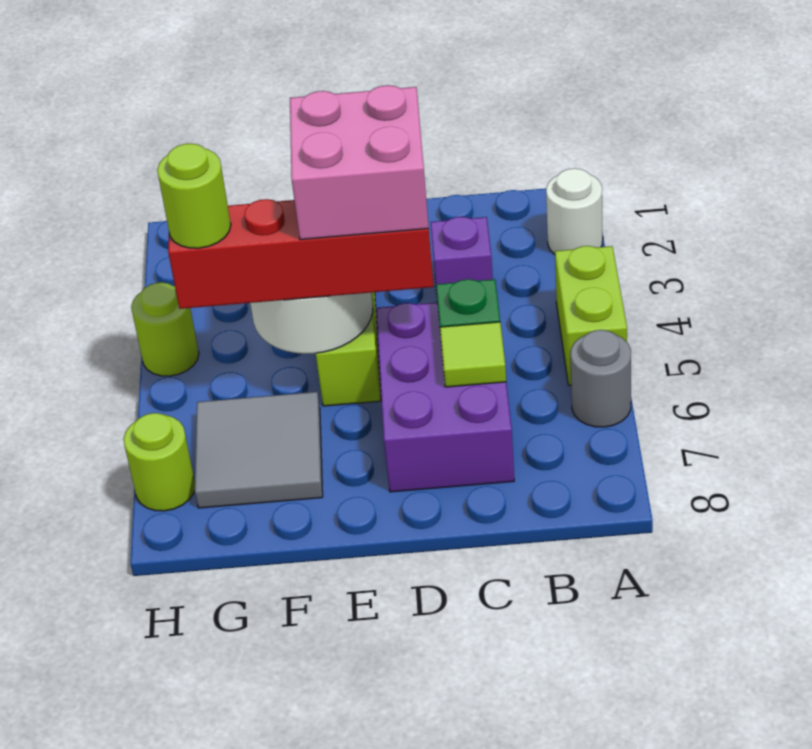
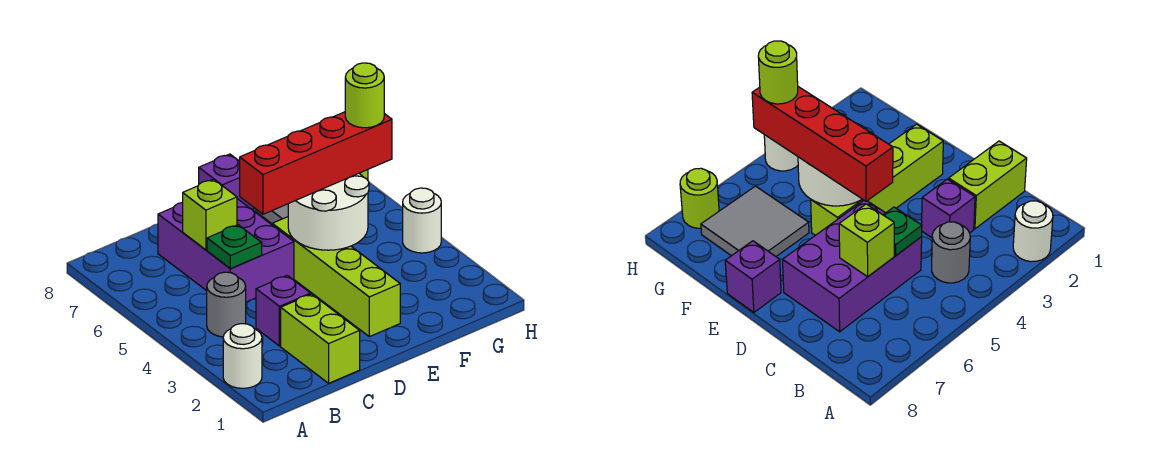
lime brick A4:A5 level 1 -> lime brick C1:C2 level 1
grey round brick A6 level 1 -> grey round brick B4 level 1
lime tile C6 level 2 -> lime brick C6 level 2
pink brick D4:E5 level 4 -> none
none -> purple brick E8 level 1
lime round brick H4 level 1 -> white round brick H4 level 1

